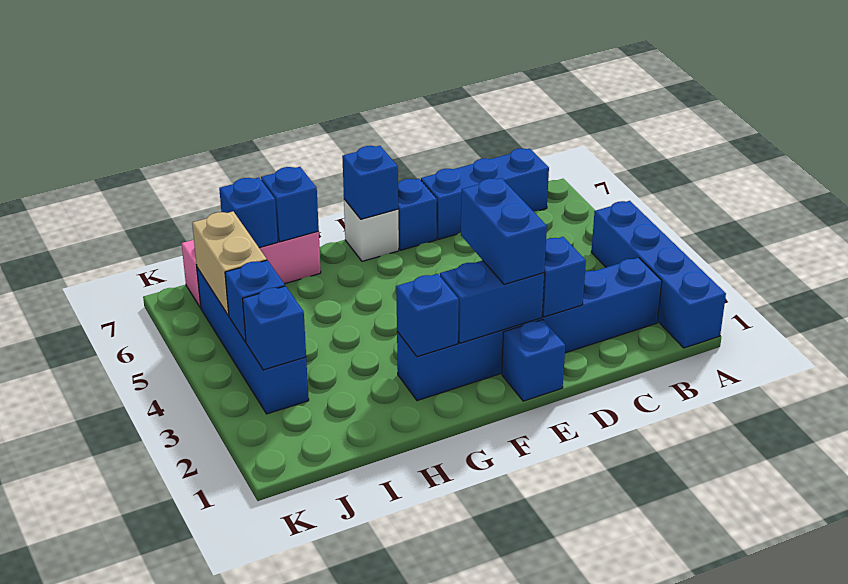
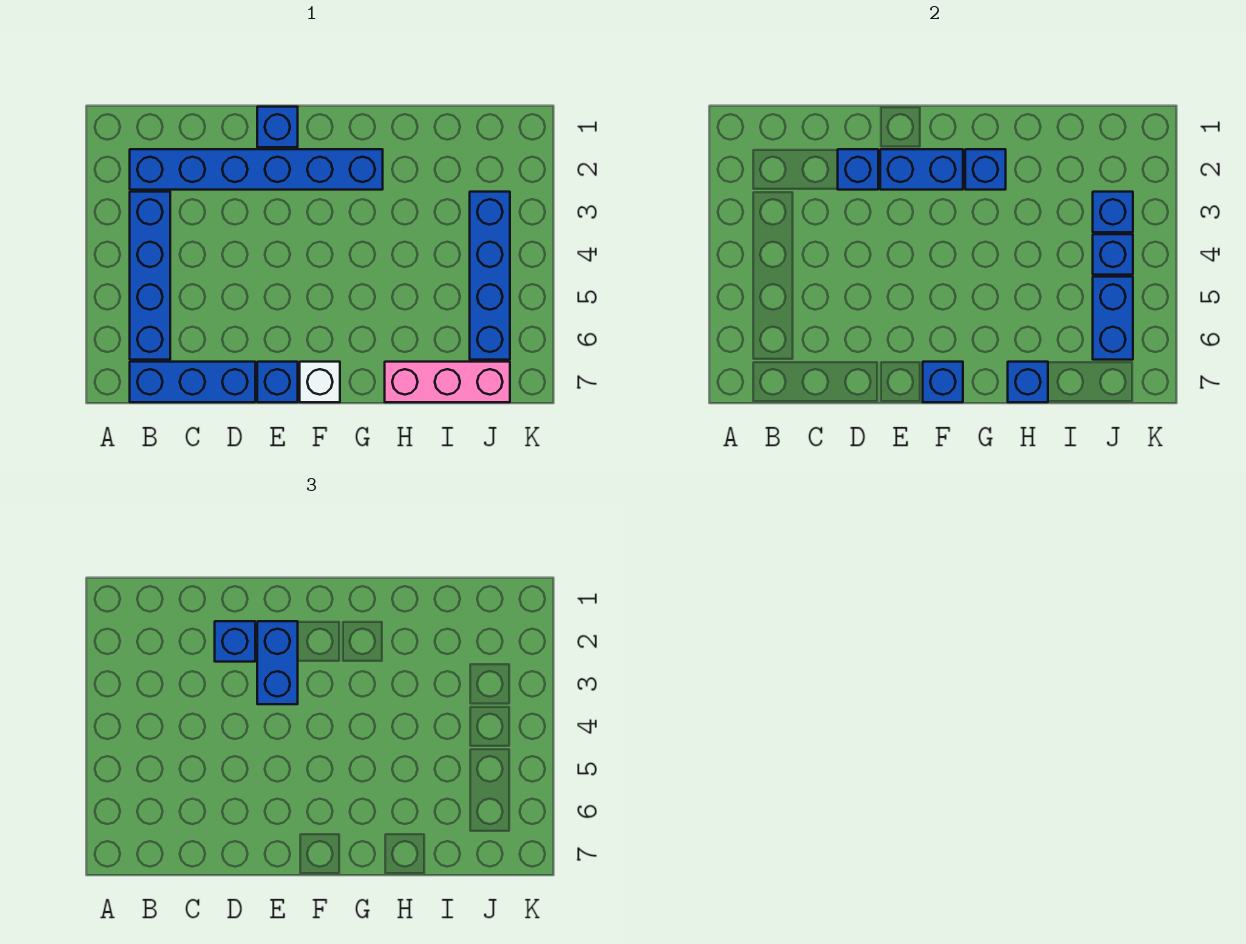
blue brick A1:A4 level 1 -> blue brick B3:B6 level 1
blue brick I7 level 2 -> blue brick D2 level 3
tan brick J5:J6 level 2 -> blue brick J5:J6 level 2

